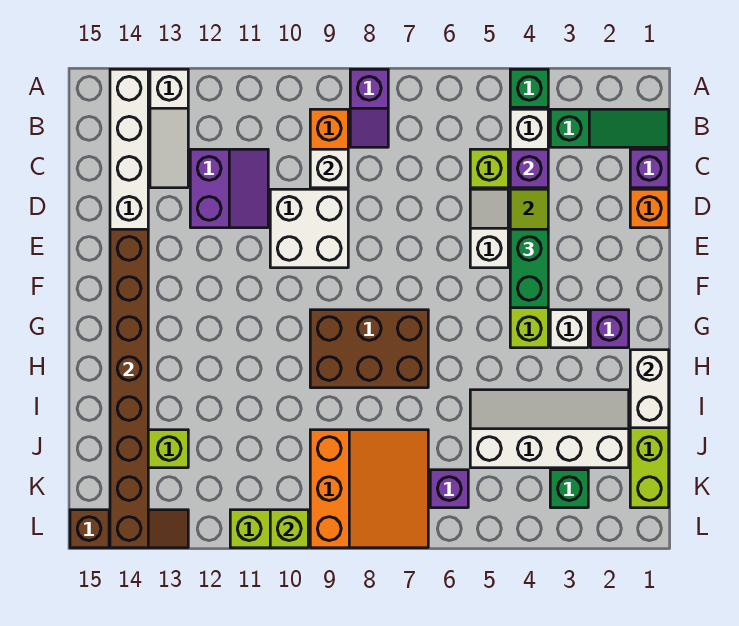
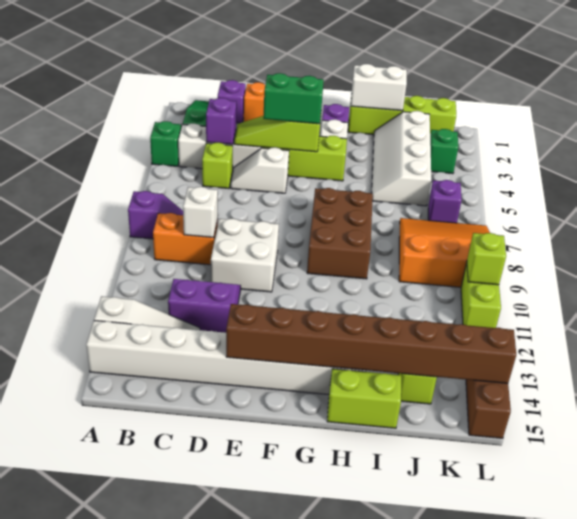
none -> lime brick H15:I15 level 1

